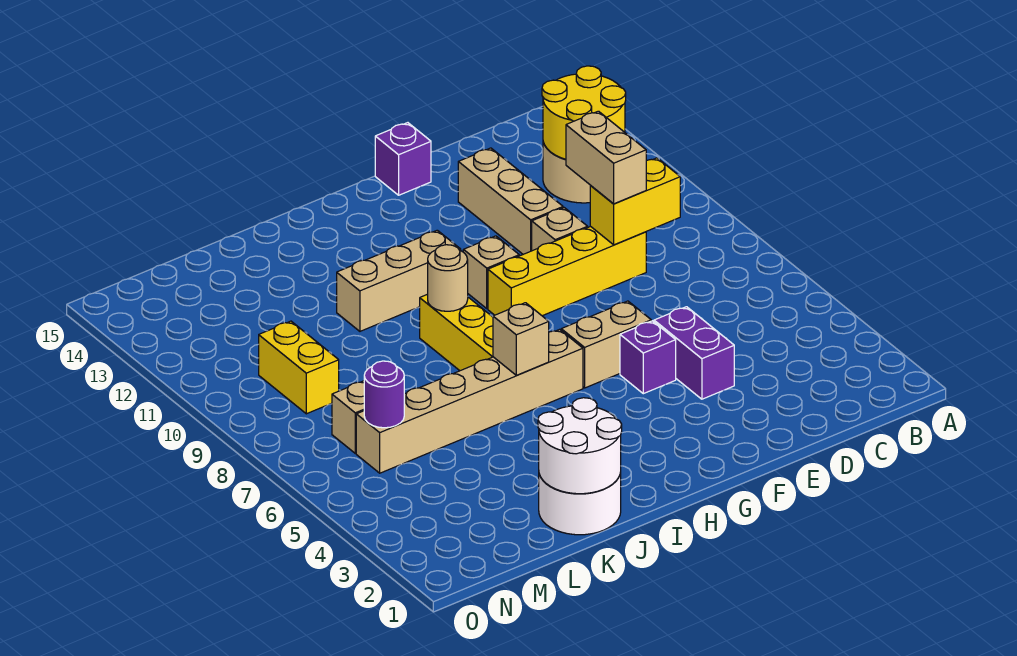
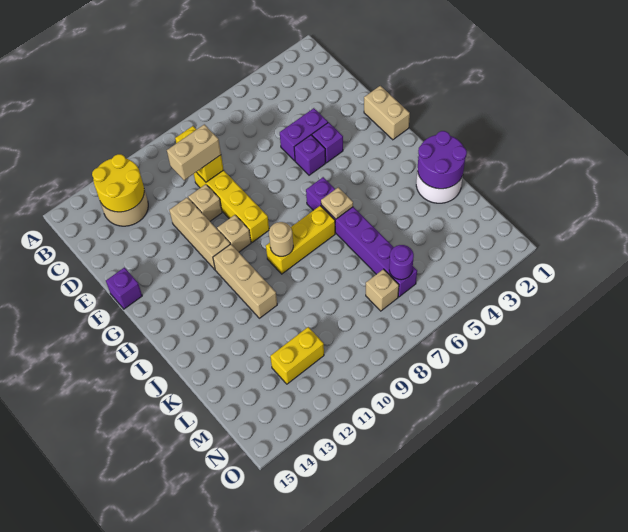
tan brick E11:E13 level 1 -> tan brick E11:G11 level 1
none -> purple brick F4 level 1
tan brick F6:G6 level 1 -> tan brick F1:G1 level 1
tan brick H6:M6 level 1 -> purple brick H6:M6 level 1
tan brick I6 level 2 -> tan plate I6 level 2
white round brick J1:K2 level 2 -> purple round brick J1:K2 level 2
yellow brick M9:M10 level 1 -> yellow brick M11:M12 level 1

